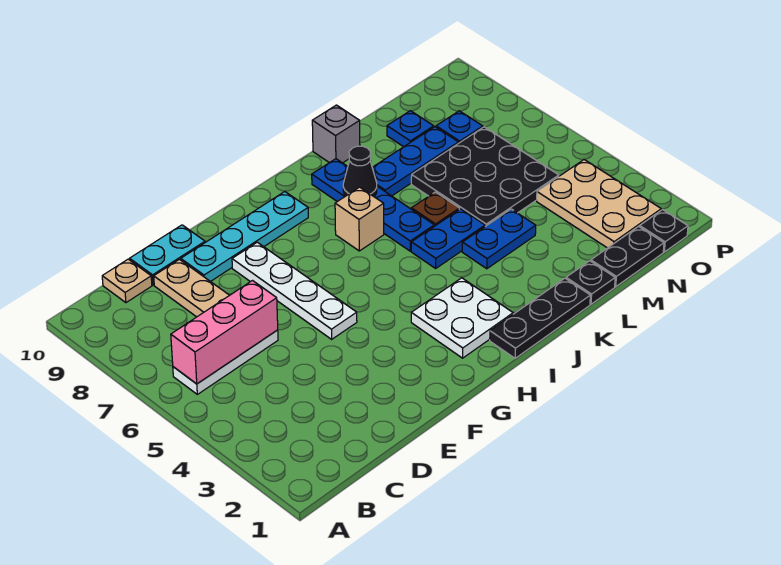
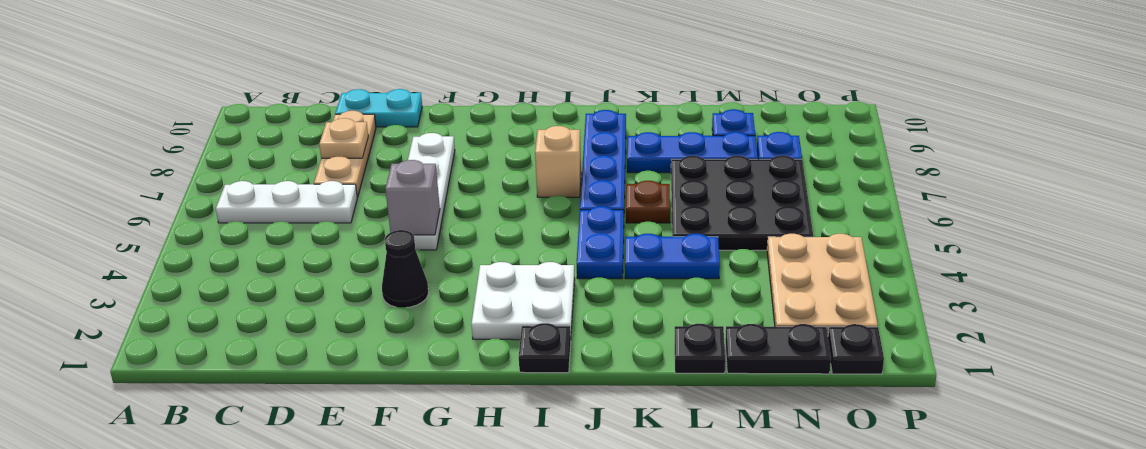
pink brick B6:D6 level 2 -> none
tan plate C10 level 1 -> tan plate D8 level 2
cyan plate E9:H9 level 1 -> none
black plate I1:K1 level 1 -> black plate I1 level 1
blue plate J5:K5 level 1 -> blue plate J4:J5 level 1
black cone J8 level 2 -> black cone F3 level 1
grey brick K10 level 1 -> grey brick F5 level 2

